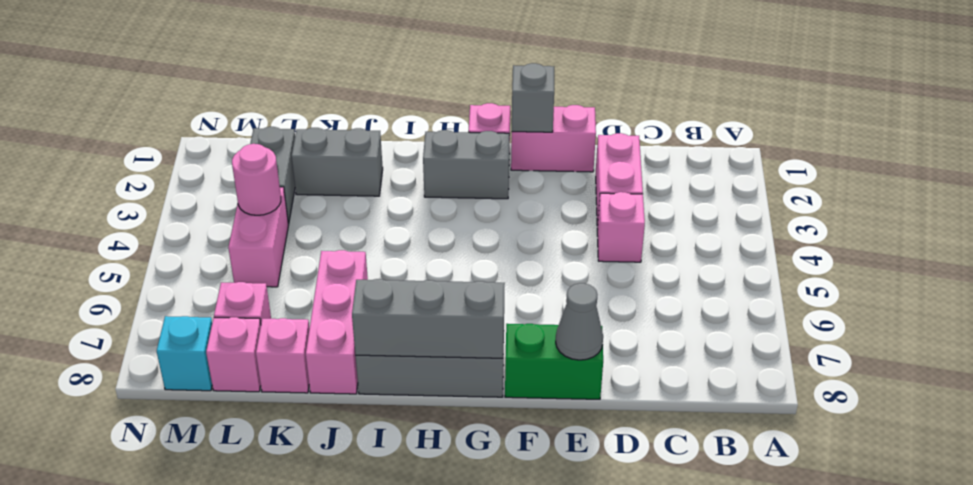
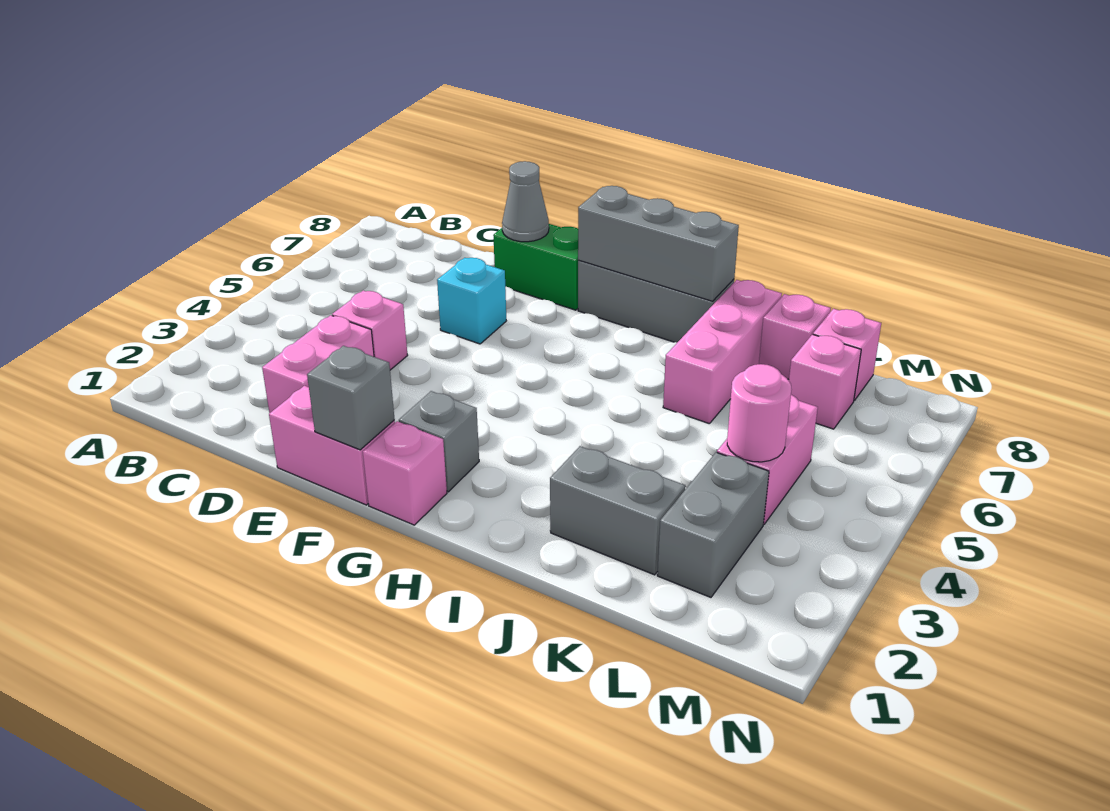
grey brick G2:H2 level 1 -> grey brick G2 level 1
cyan brick M8 level 1 -> cyan brick E6 level 1

